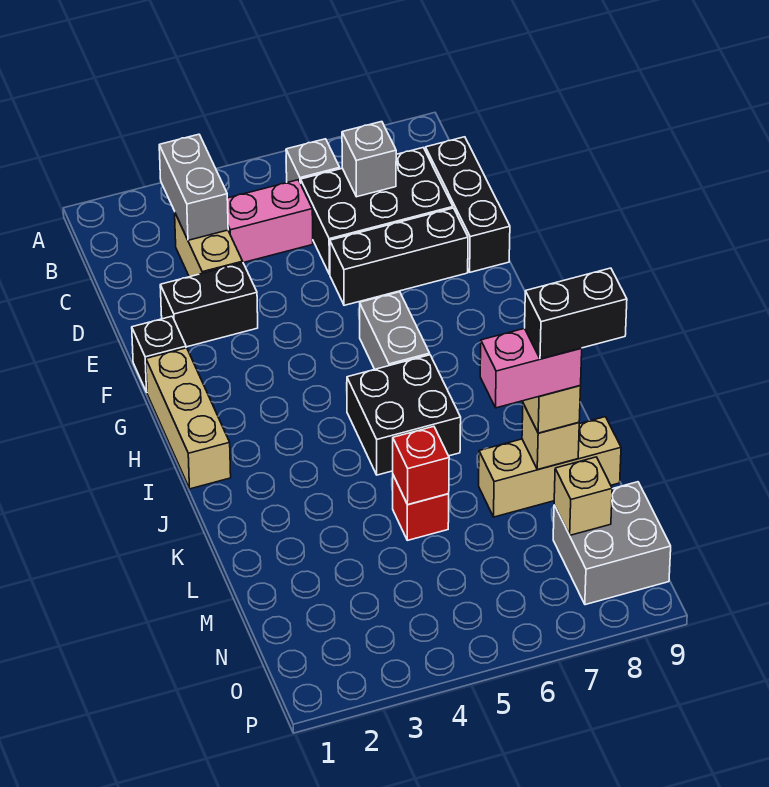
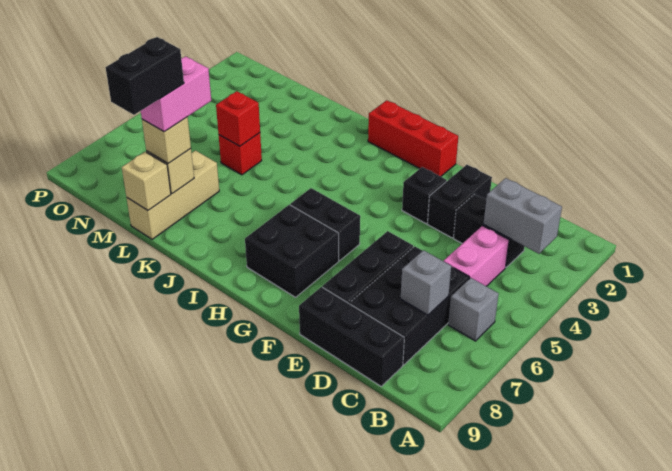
tan brick C3:D3 level 1 -> black brick C3:D3 level 1
black brick F1 level 1 -> black brick F3 level 1
tan brick G1:I1 level 1 -> red brick G1:I1 level 1
grey brick G6:H6 level 1 -> black brick G6:H6 level 1
black brick I5:J6 level 1 -> black brick G7:H8 level 1
grey brick N8:O9 level 1 -> none
tan brick N8 level 2 -> tan brick L9 level 2

